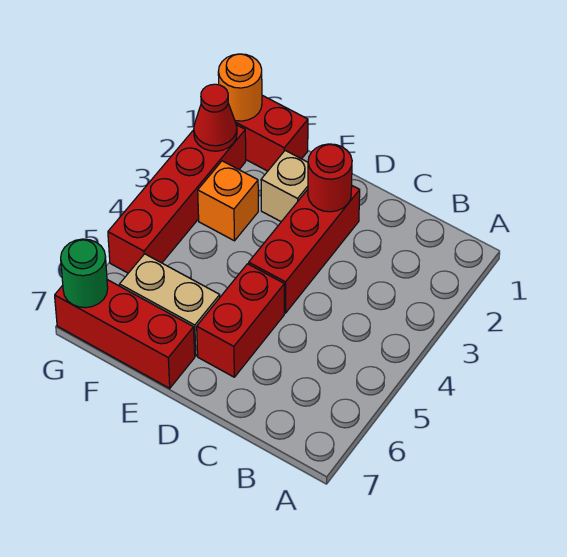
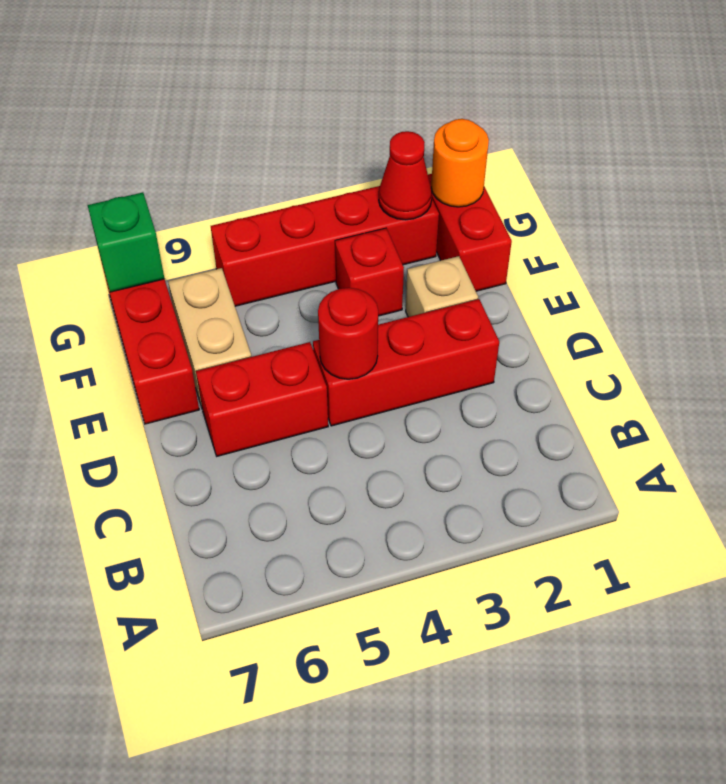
red round brick D2 level 2 -> red round brick D4 level 2
orange brick F3 level 1 -> red brick F3 level 1
green round brick G7 level 2 -> green brick G7 level 2

